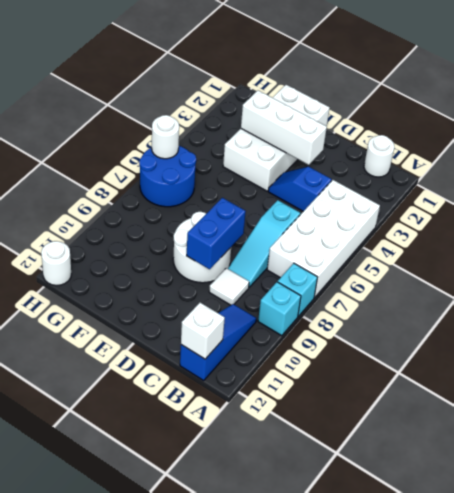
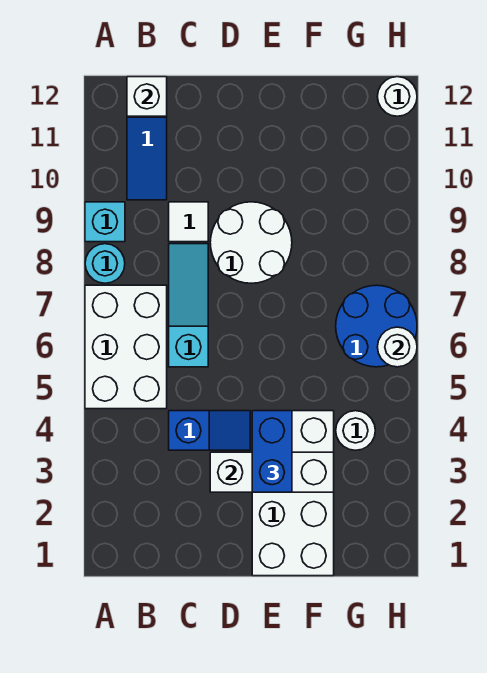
white brick A4:B7 level 1 -> white brick A5:B7 level 1
cyan brick A8 level 1 -> cyan round brick A8 level 1
white round brick B1 level 1 -> white round brick G4 level 1
blue brick D8:D9 level 2 -> blue brick E3:E4 level 3

